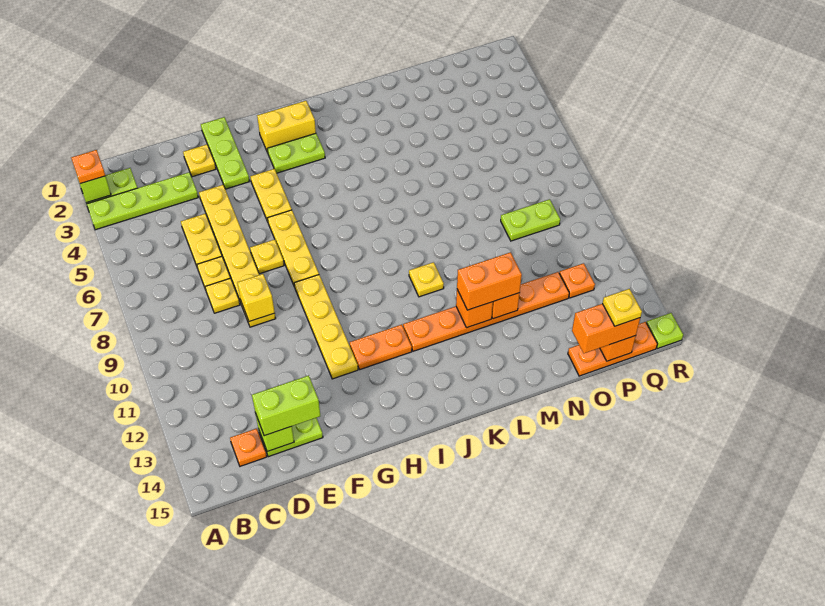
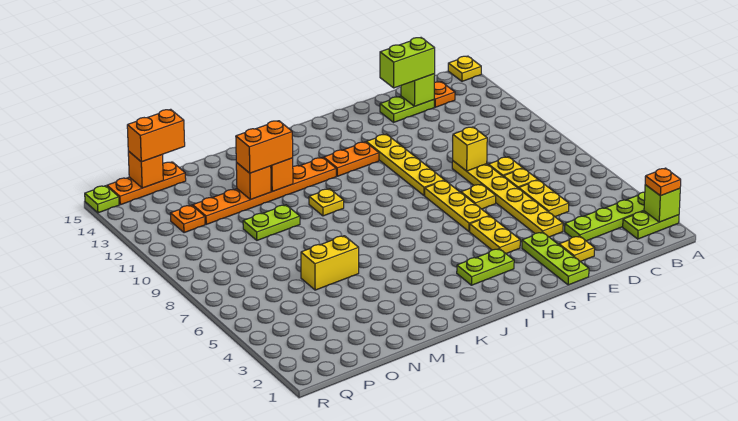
yellow brick H2:I2 level 1 -> yellow brick M6:N6 level 1
lime plate O9:P9 level 1 -> lime plate M10:N10 level 1
yellow plate P15 level 4 -> yellow plate A15 level 1

